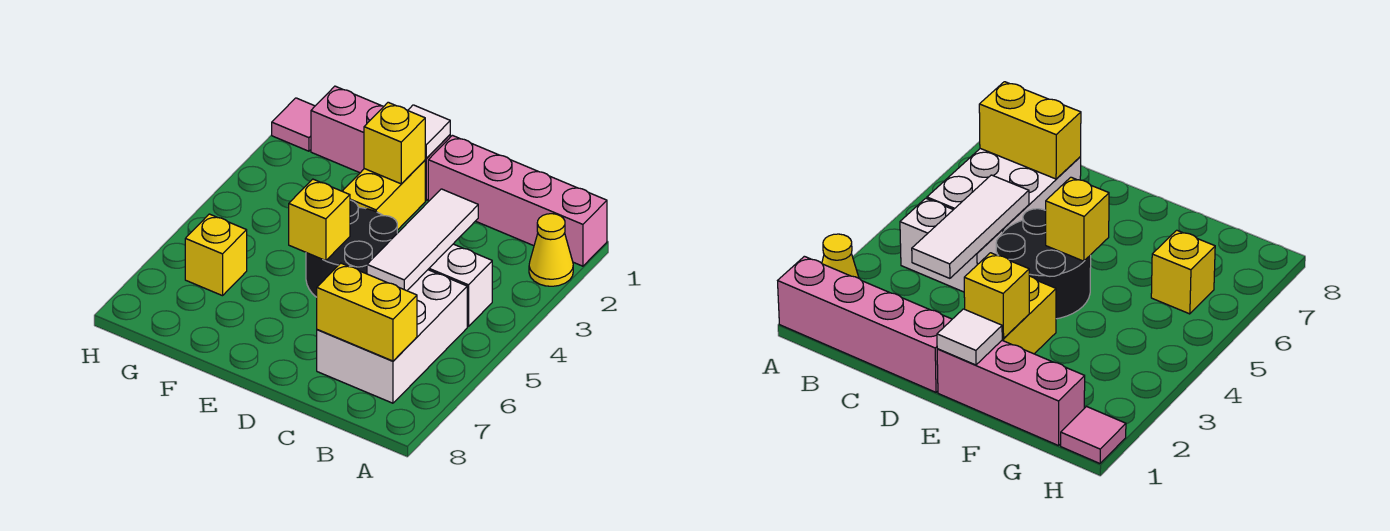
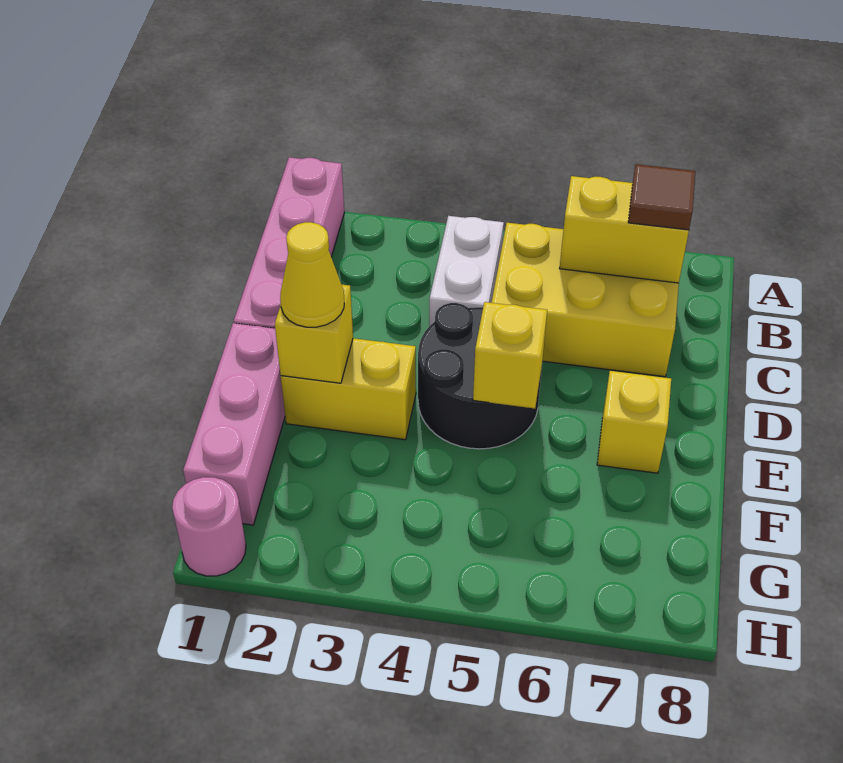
yellow cone A2 level 1 -> yellow cone E2 level 3
white brick B5:C7 level 1 -> yellow brick B5:C7 level 1
yellow brick B7:C7 level 2 -> yellow brick B6:B7 level 2
none -> brown tile B7 level 3
white tile C3:C5 level 2 -> none
white tile E1 level 2 -> none
yellow brick G6 level 1 -> yellow brick E7 level 1
pink tile H1 level 1 -> pink round brick H1 level 1

